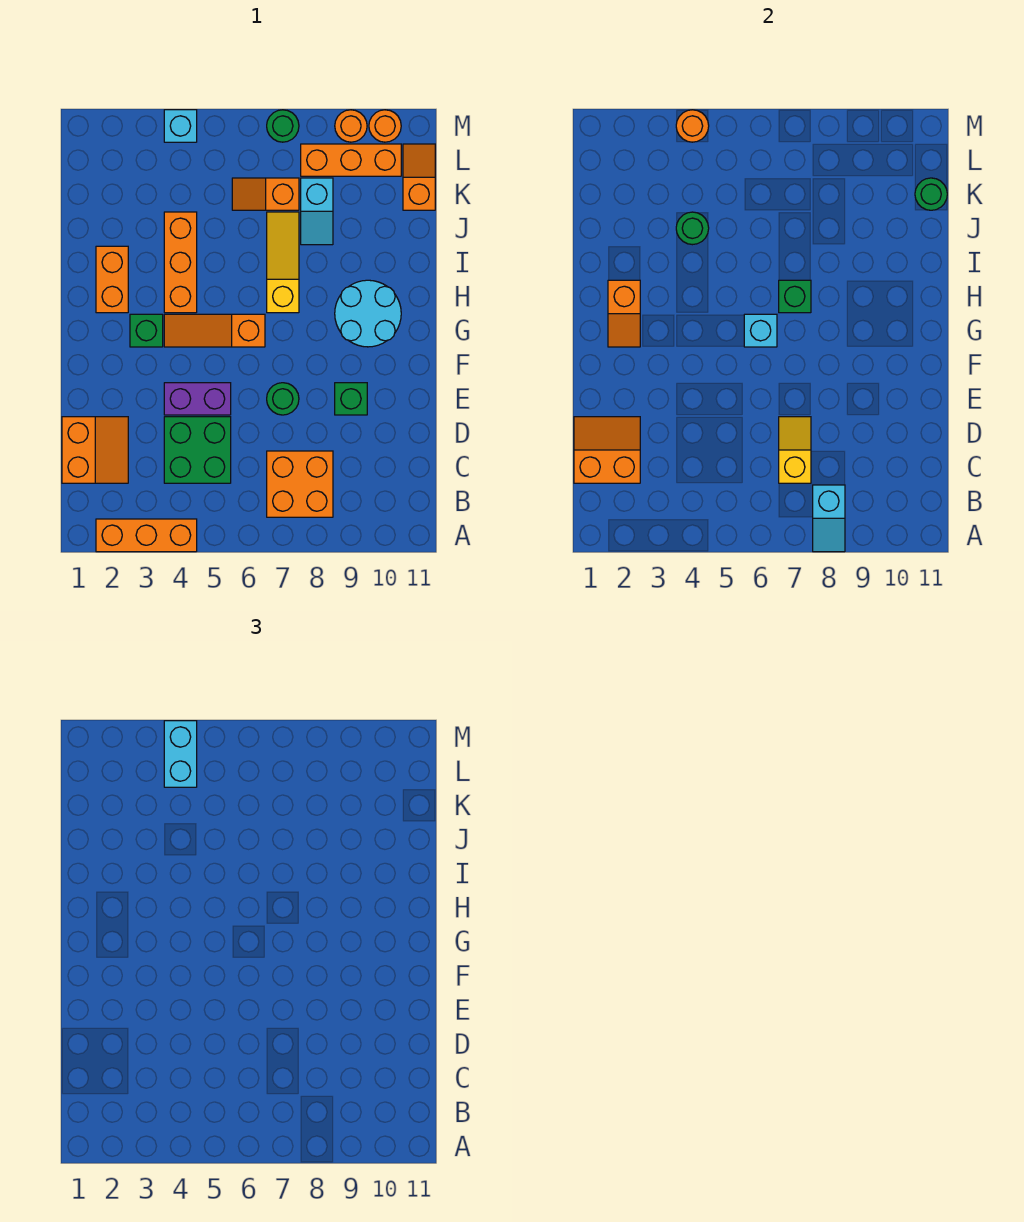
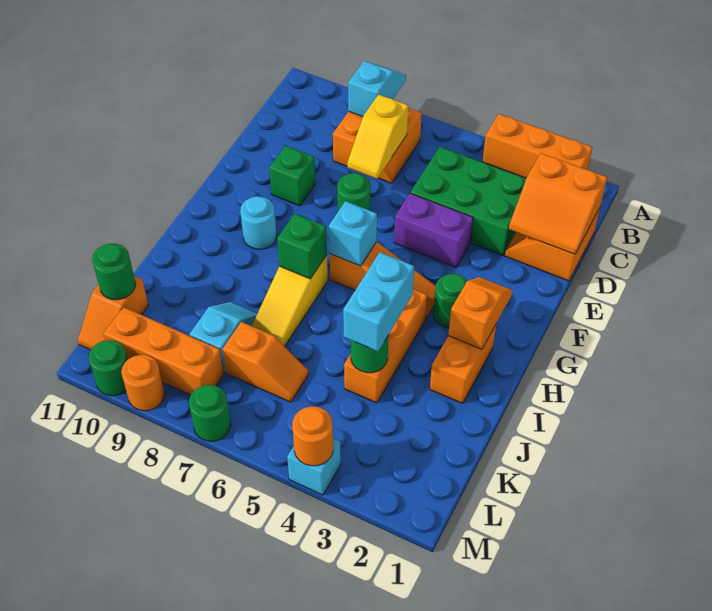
green brick C4:D5 level 1 -> green brick C3:D5 level 1
green brick G3 level 1 -> green round brick G3 level 1
cyan round brick G9:H10 level 1 -> cyan round brick G9 level 1
cyan brick L4:M4 level 3 -> cyan brick I4:J4 level 3
orange round brick M10 level 1 -> green round brick M10 level 1

